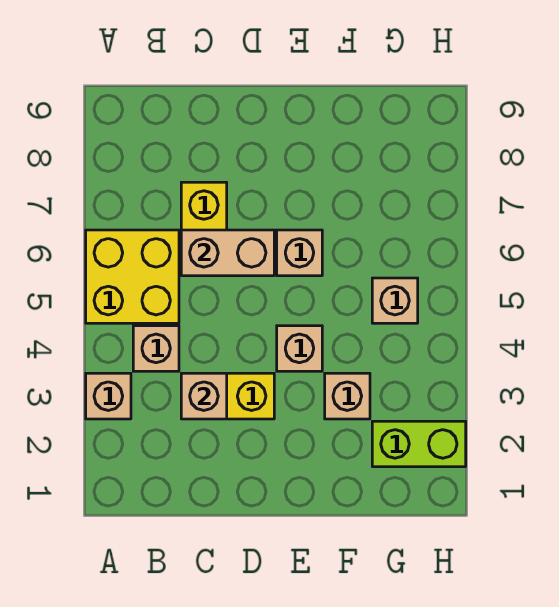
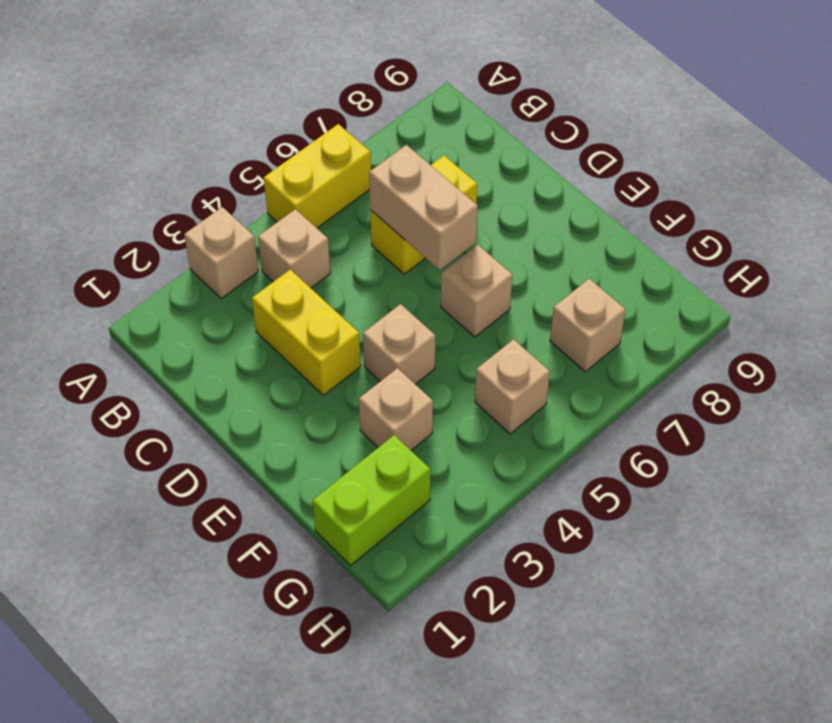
yellow brick A5:B6 level 1 -> yellow brick A5:A6 level 1
tan brick C3 level 2 -> tan brick G7 level 1
lime brick G2:H2 level 1 -> lime brick G1:G2 level 1

